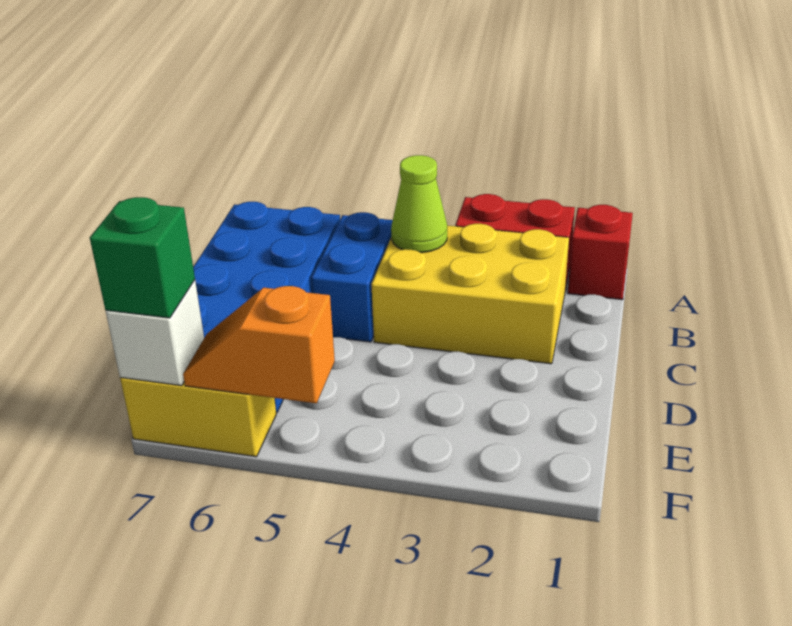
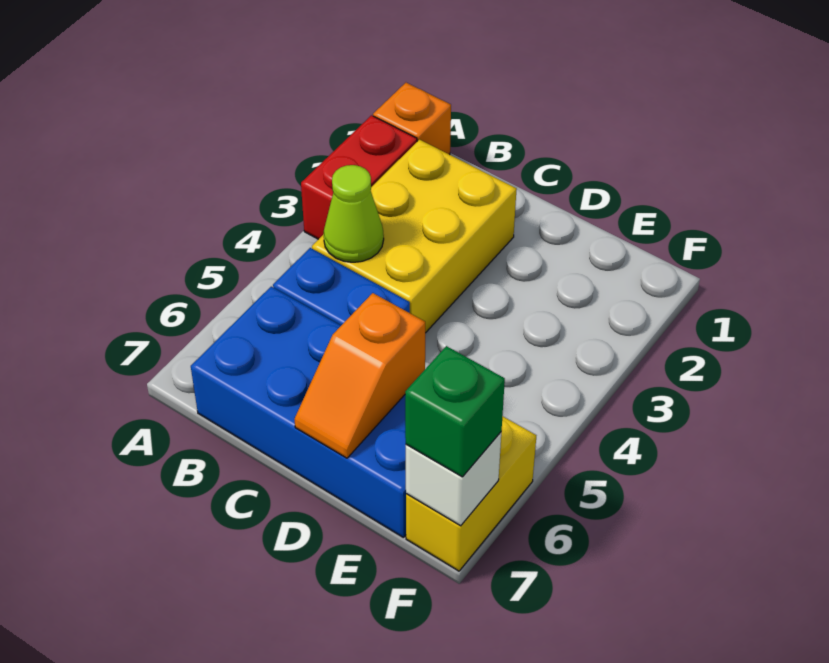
red brick A1 level 1 -> orange brick A1 level 1
orange slope F5:F6 level 2 top 5 -> orange slope D6:D7 level 2 top 6

